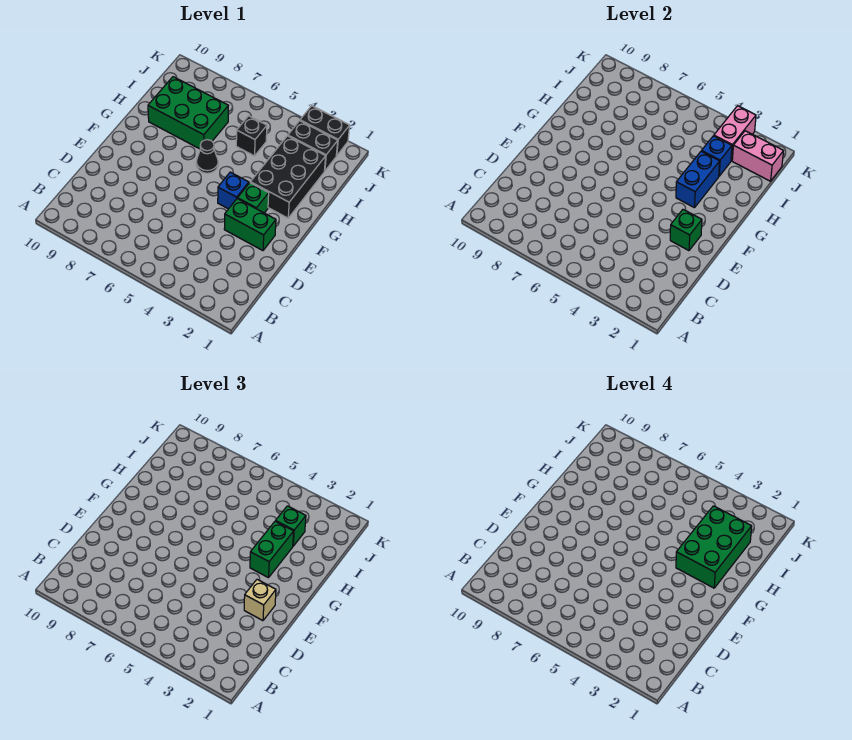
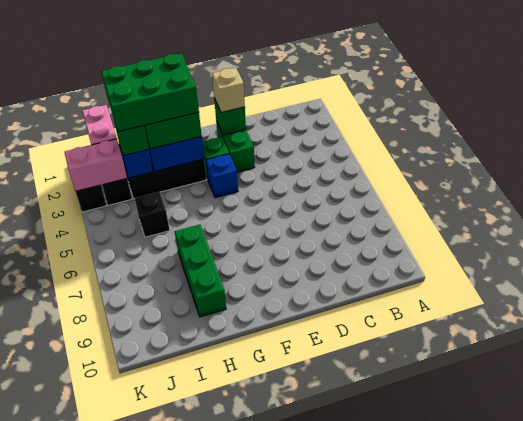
black cone G6 level 1 -> none
green brick H7:I9 level 1 -> green brick H7:H9 level 1

